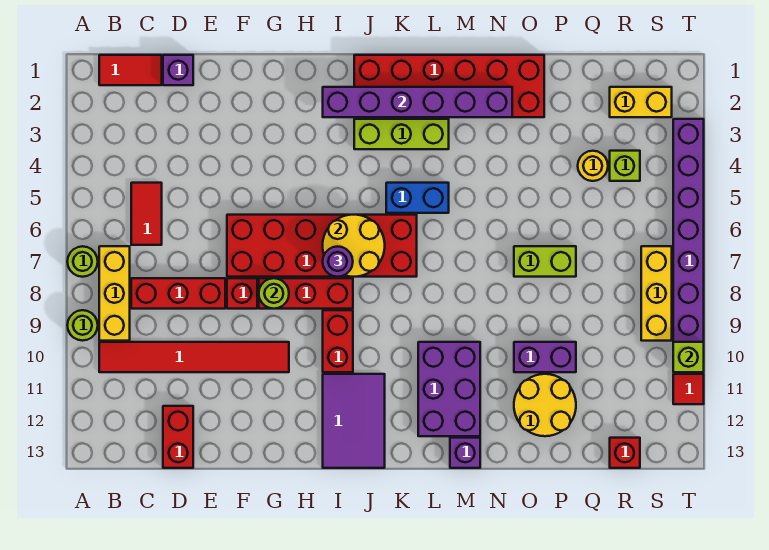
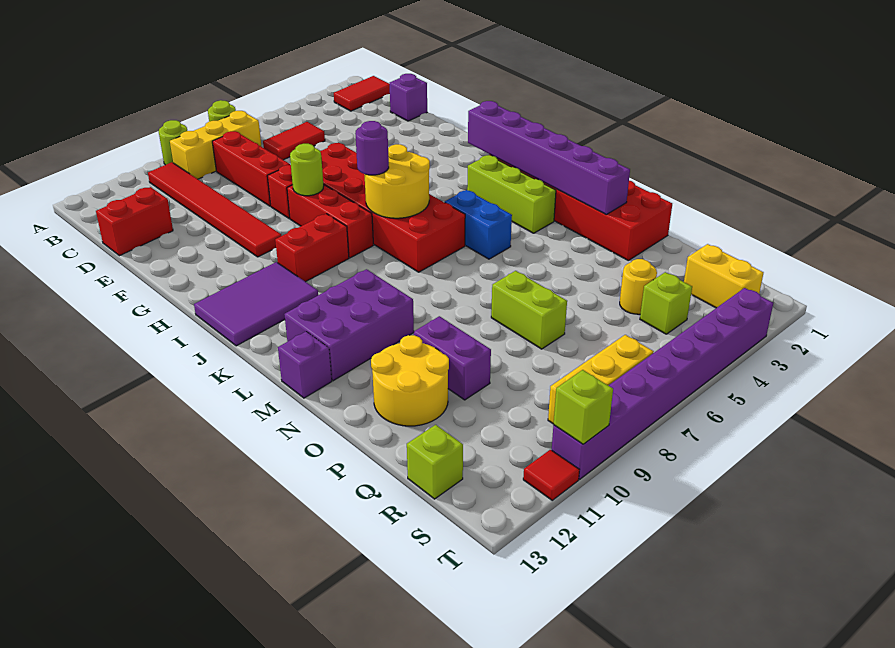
red tile B1:C1 level 1 -> red tile B1:B2 level 1
red brick R13 level 1 -> lime brick R13 level 1

